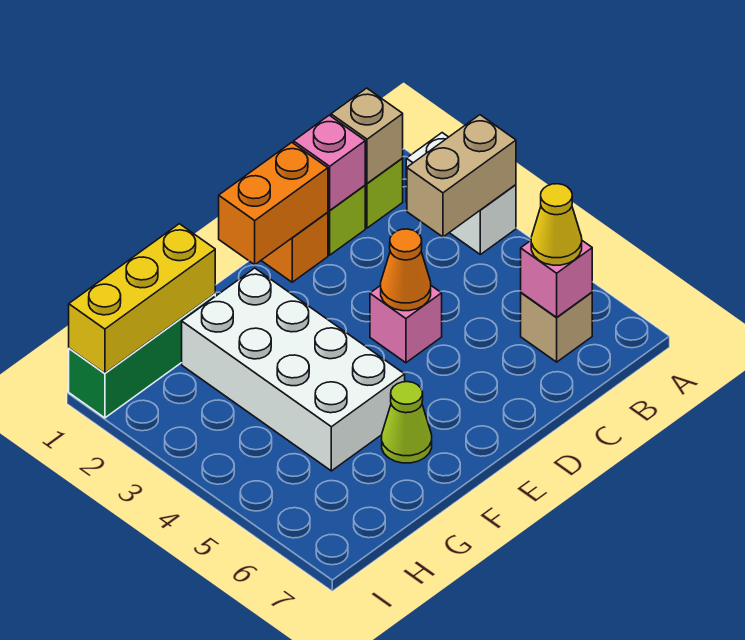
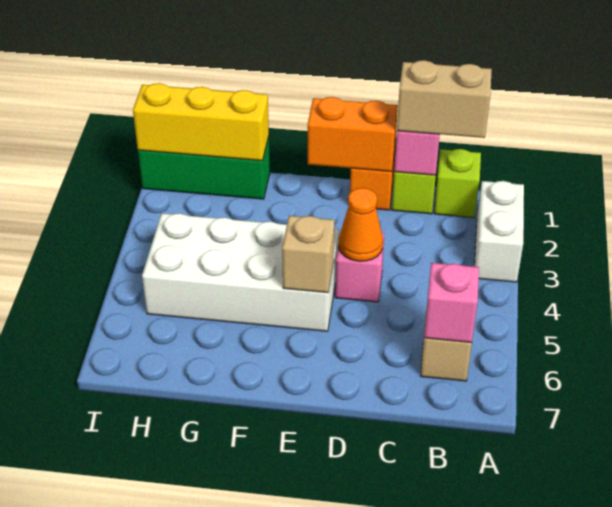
tan brick A3:B3 level 2 -> tan brick B1:C1 level 3
tan brick B1 level 2 -> tan brick E5 level 2
yellow cone B6 level 3 -> none
white brick F2:G5 level 1 -> white brick E4:H5 level 1
lime cone F6 level 1 -> none

